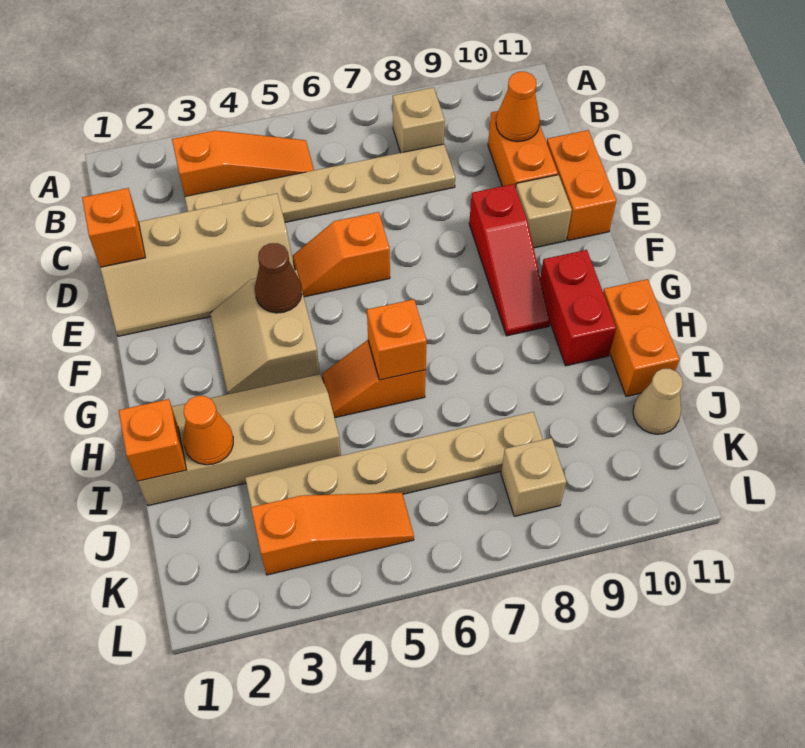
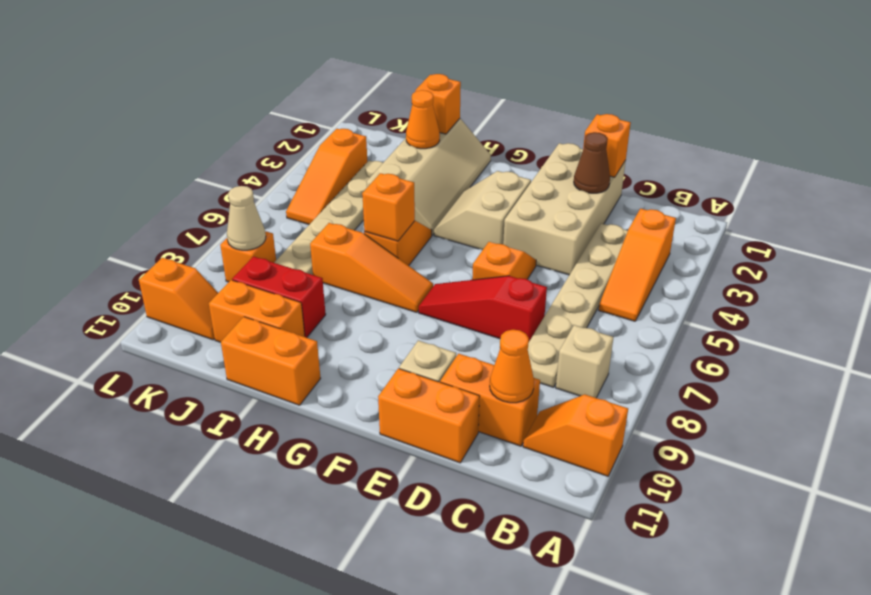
none -> orange slope A10:B10 level 1 top A
tan slope D1:E4 level 1 top D -> tan brick D1:E4 level 1
red slope E9:G9 level 1 top E -> red slope D7:F7 level 1 top D
tan slope F3:G4 level 1 top 4 -> tan slope F3:G4 level 1 top F
brown cone F4 level 2 -> brown cone D2 level 2
none -> orange slope G7:I7 level 1 top I
red brick G10:H10 level 1 -> red brick I9:J9 level 1
none -> orange brick I10:J10 level 1
tan cone J11 level 1 -> tan cone K8 level 2
tan brick K8 level 1 -> orange brick K8 level 1
none -> orange slope K10:L10 level 1 top L

